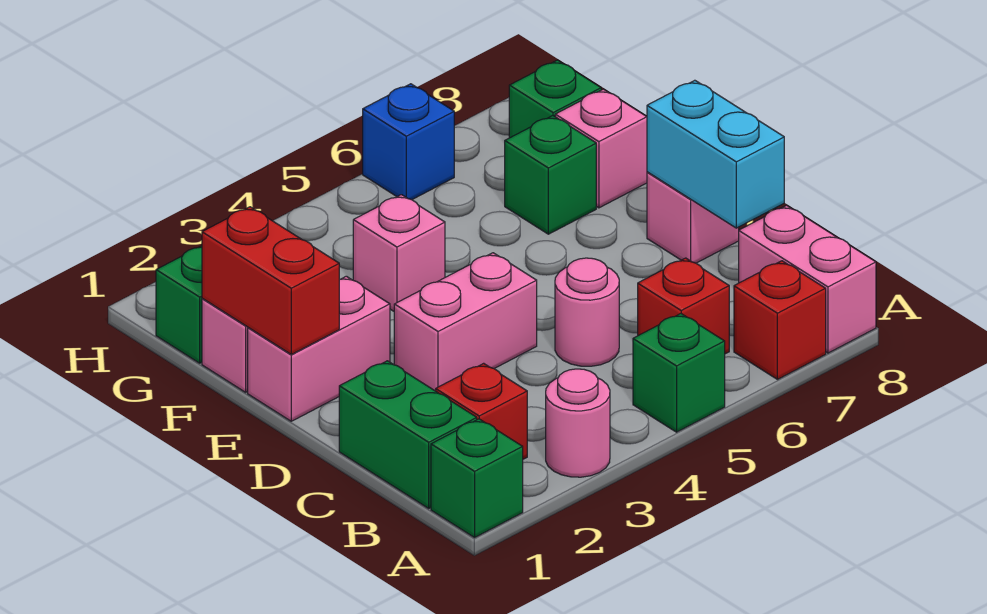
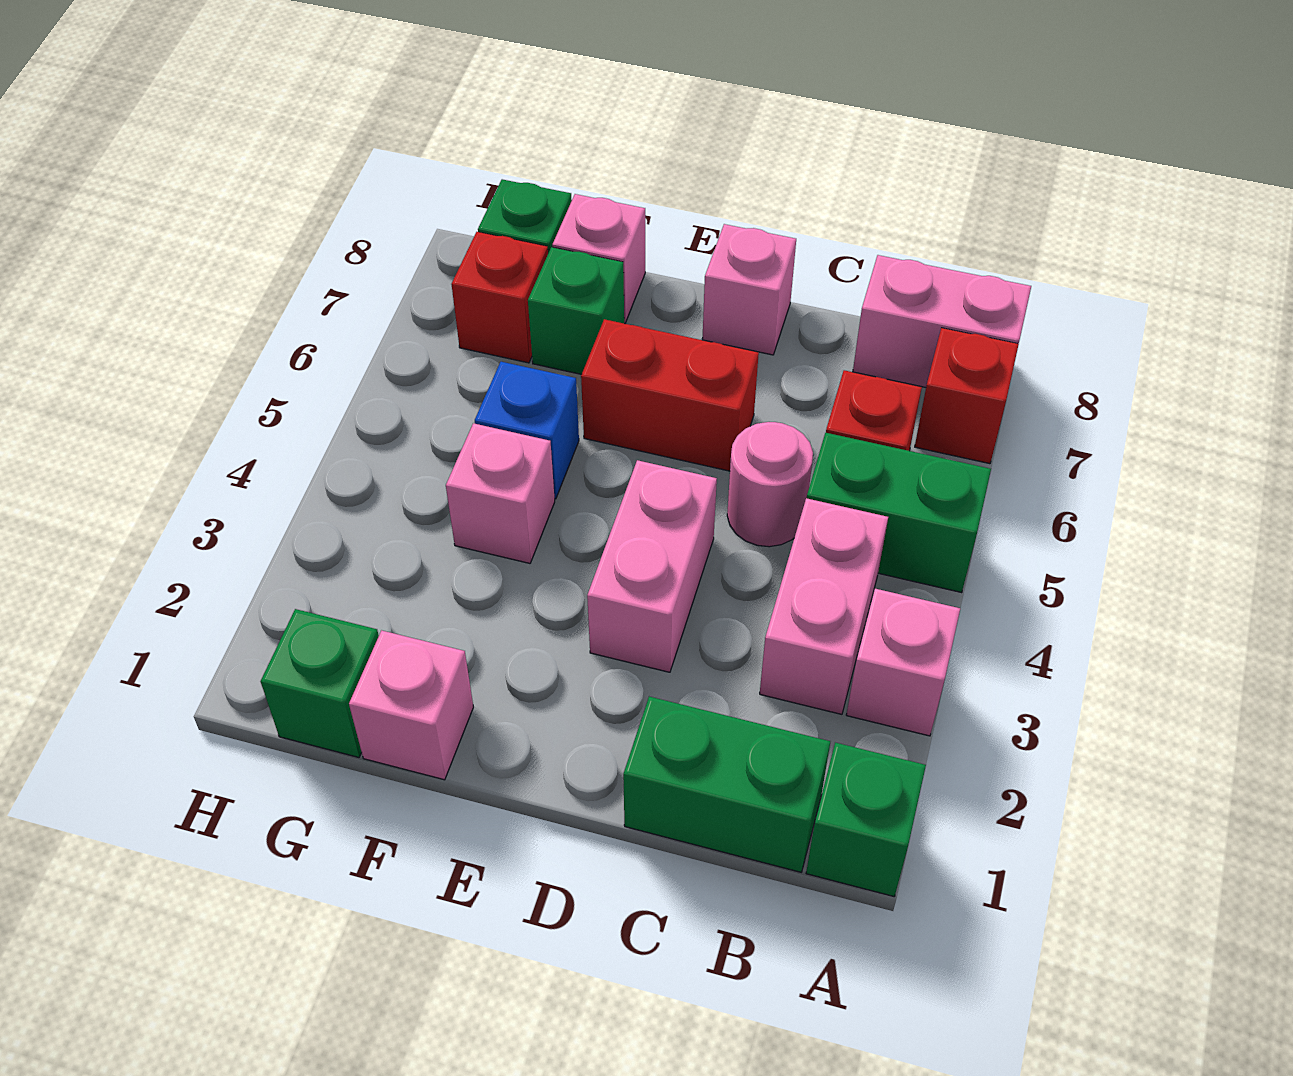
pink round brick A3 level 1 -> pink brick A3 level 1
green brick A5 level 1 -> green brick A5:B5 level 1
red brick B2 level 1 -> red brick G7 level 1
cyan brick C8:D8 level 2 -> none
pink brick E1:E2 level 1 -> pink brick B3:B4 level 1
red brick E1:F1 level 2 -> red brick D6:E6 level 1
blue brick H6 level 1 -> blue brick F5 level 1

